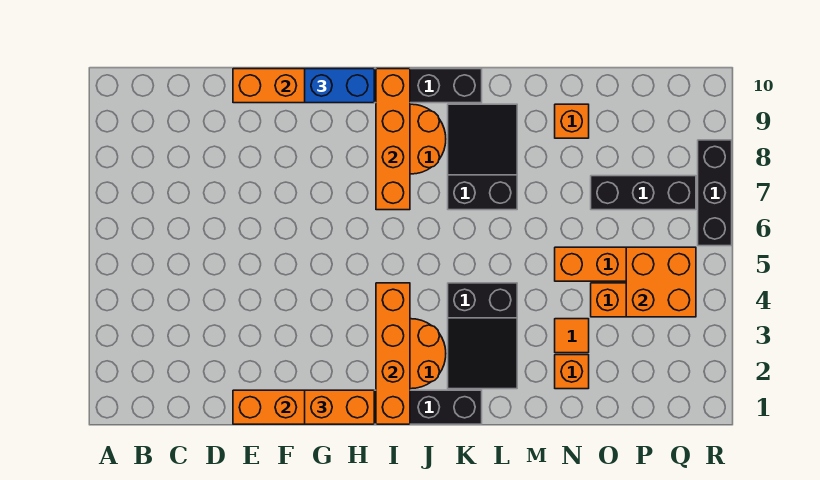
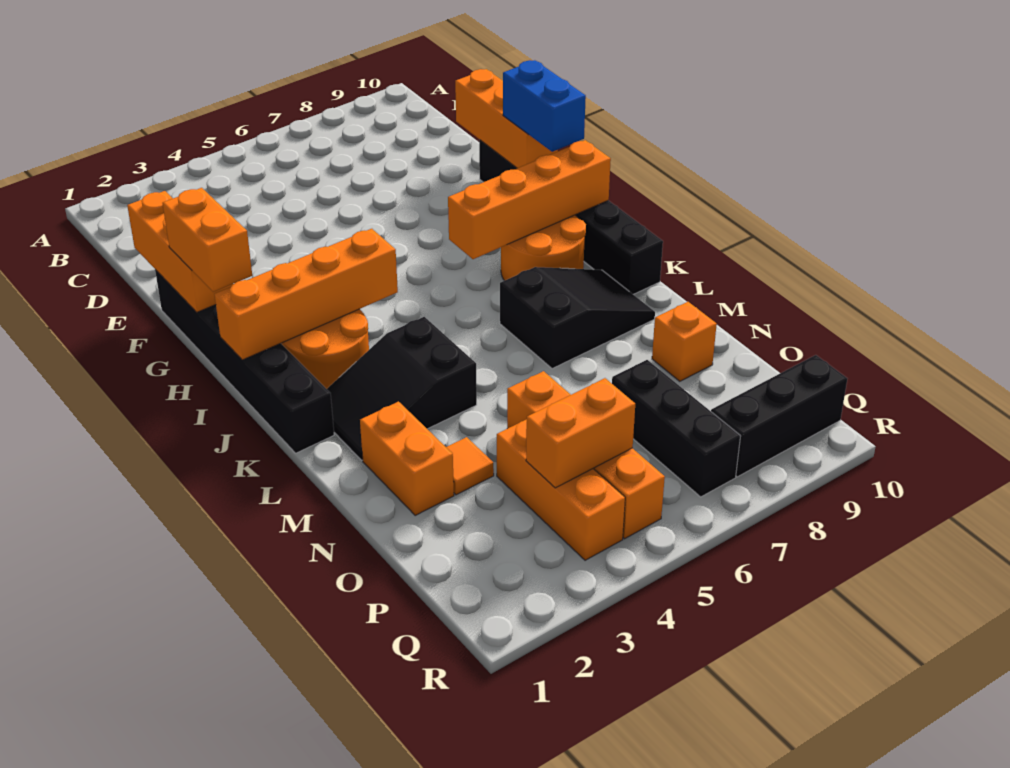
orange brick N2 level 1 -> orange brick M2:N2 level 1
orange brick P4:Q5 level 2 -> orange brick P4:P5 level 2
black brick R6:R8 level 1 -> black brick Q8:Q10 level 1

